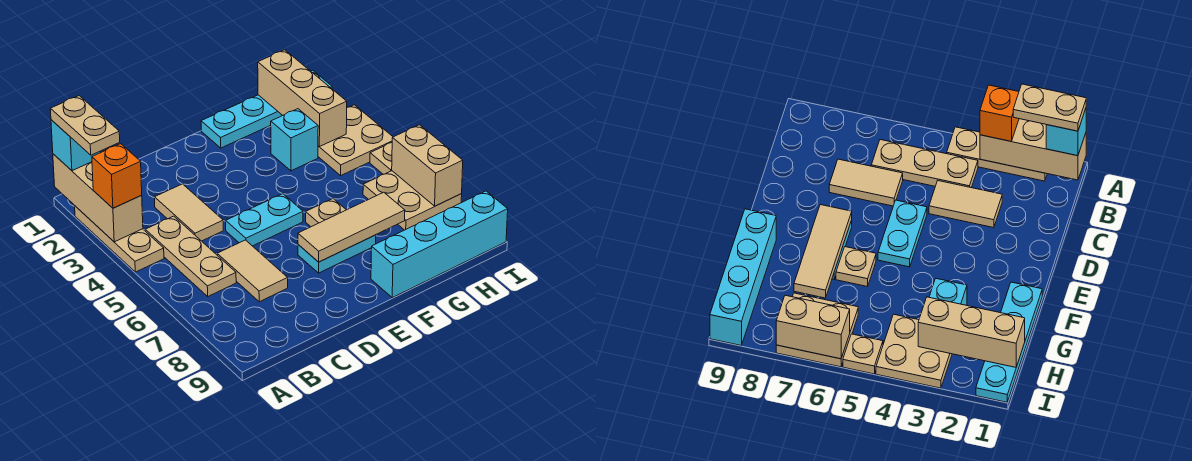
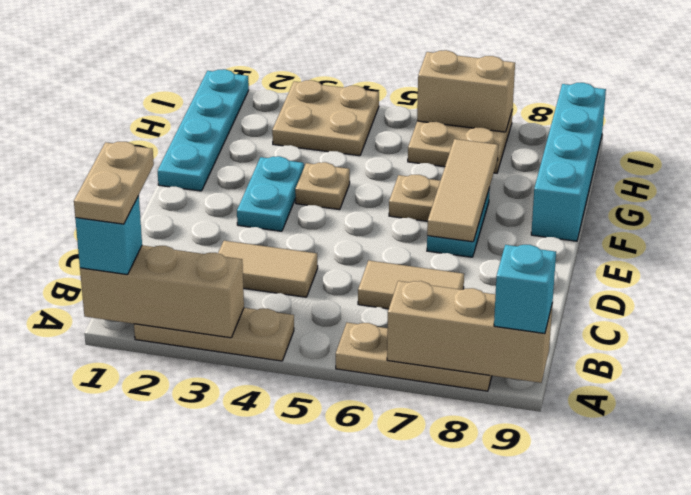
tan plate A1:A2 level 4 -> tan plate A1:B1 level 4
orange brick A3 level 3 -> none
tan plate B4:B6 level 1 -> tan plate A6:A8 level 1
cyan plate D5:E5 level 1 -> cyan plate E3:F3 level 1
cyan brick G3 level 1 -> cyan brick A9 level 3
tan brick H1:H3 level 2 -> tan brick A7:A9 level 2
tan plate I5 level 1 -> tan plate F4 level 1

